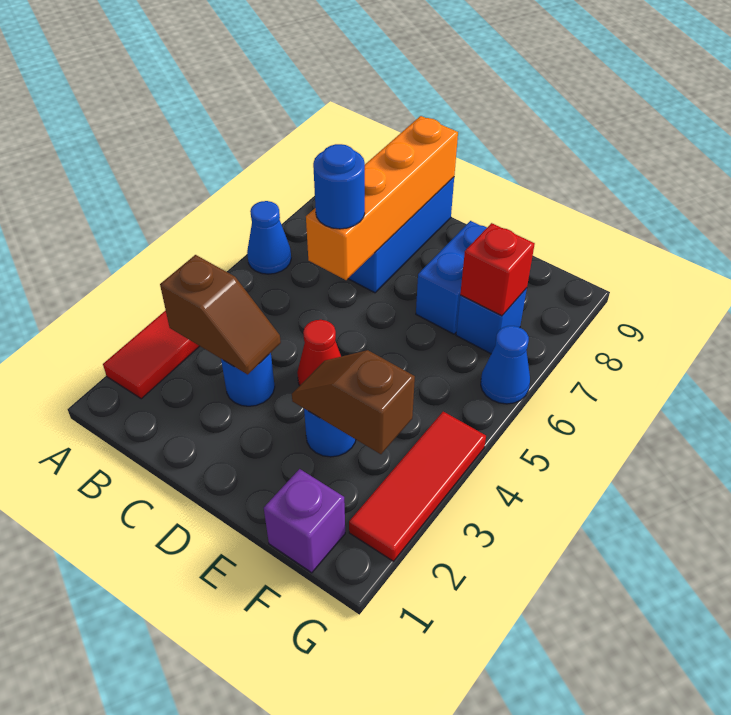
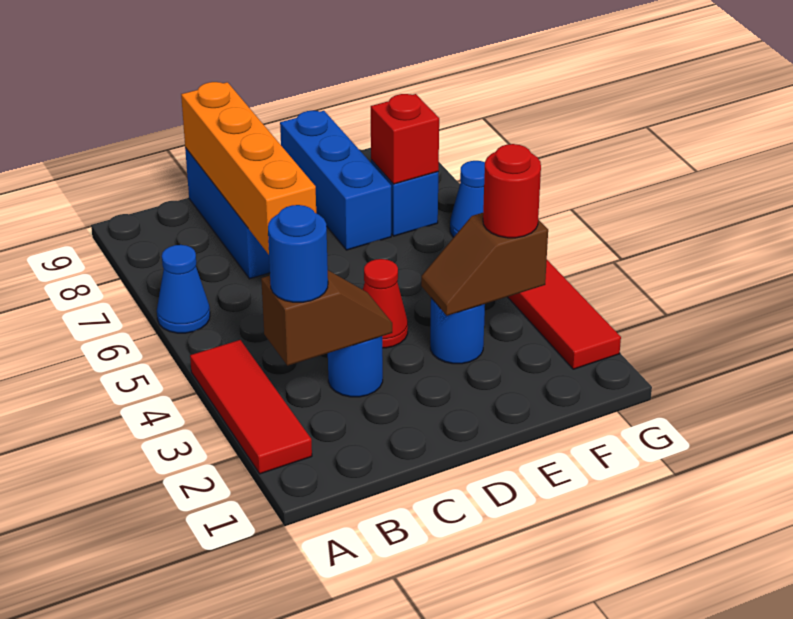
blue round brick C6 level 3 -> blue round brick B3 level 3
blue brick E7:E8 level 1 -> blue brick E7:E9 level 1
purple brick F1 level 1 -> none
none -> red round brick F3 level 3

